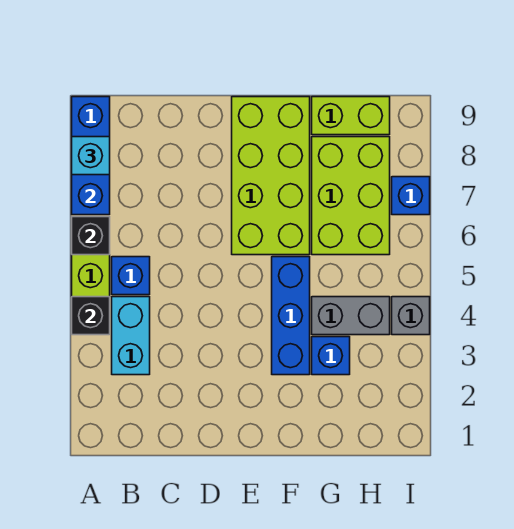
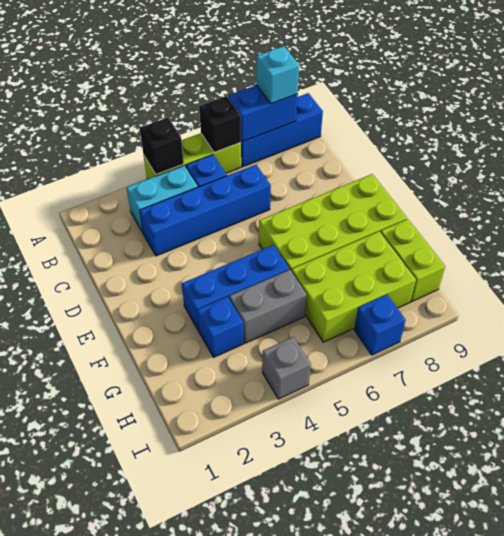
none -> blue brick C3:C6 level 1
grey brick G4:H4 level 1 -> grey brick G4:G5 level 1

